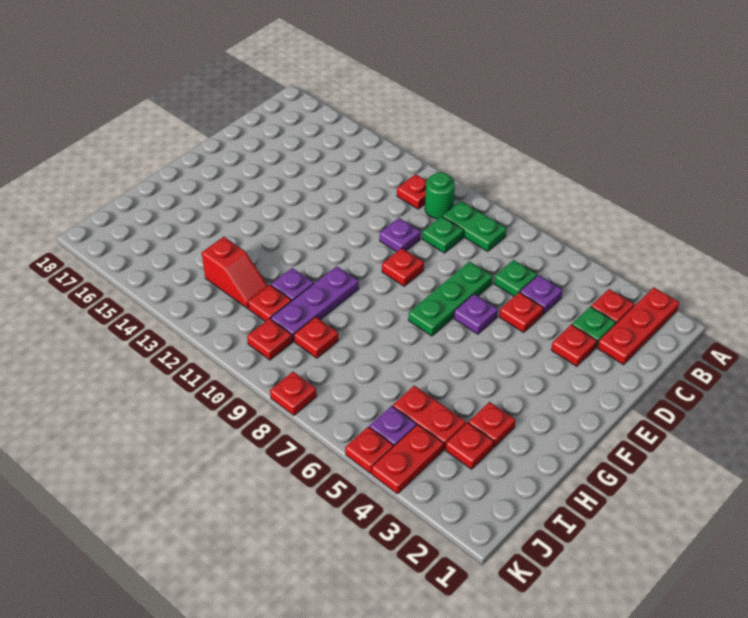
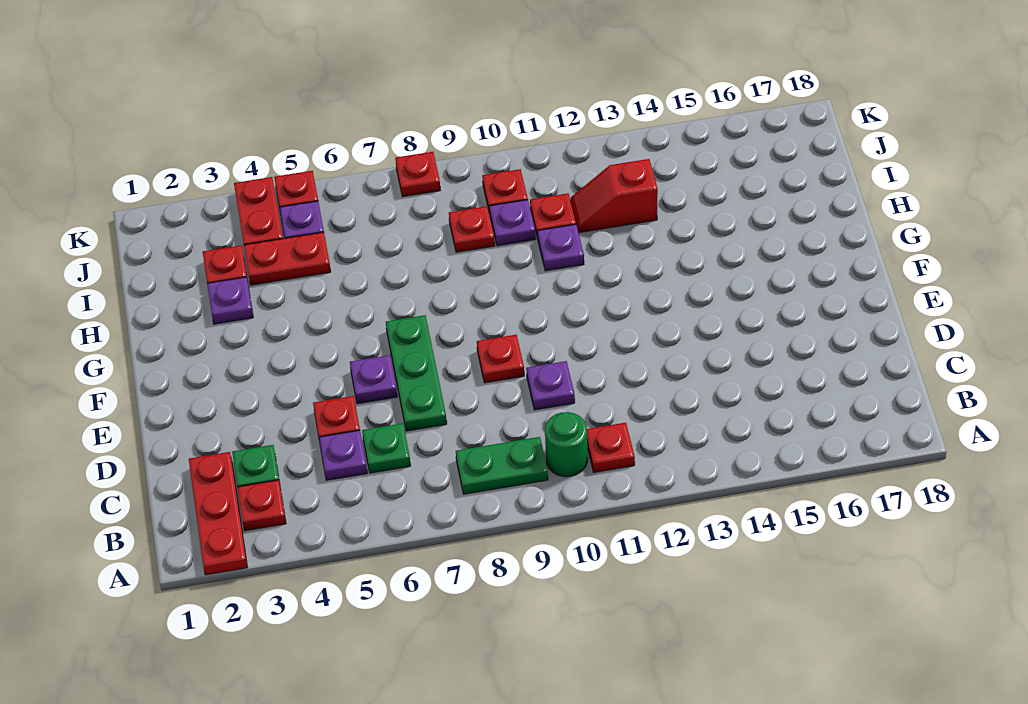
green plate C9 level 1 -> none
red plate D3 level 1 -> none
purple plate G10:I10 level 1 -> purple plate I10 level 1
red plate H3 level 1 -> purple plate H3 level 1

